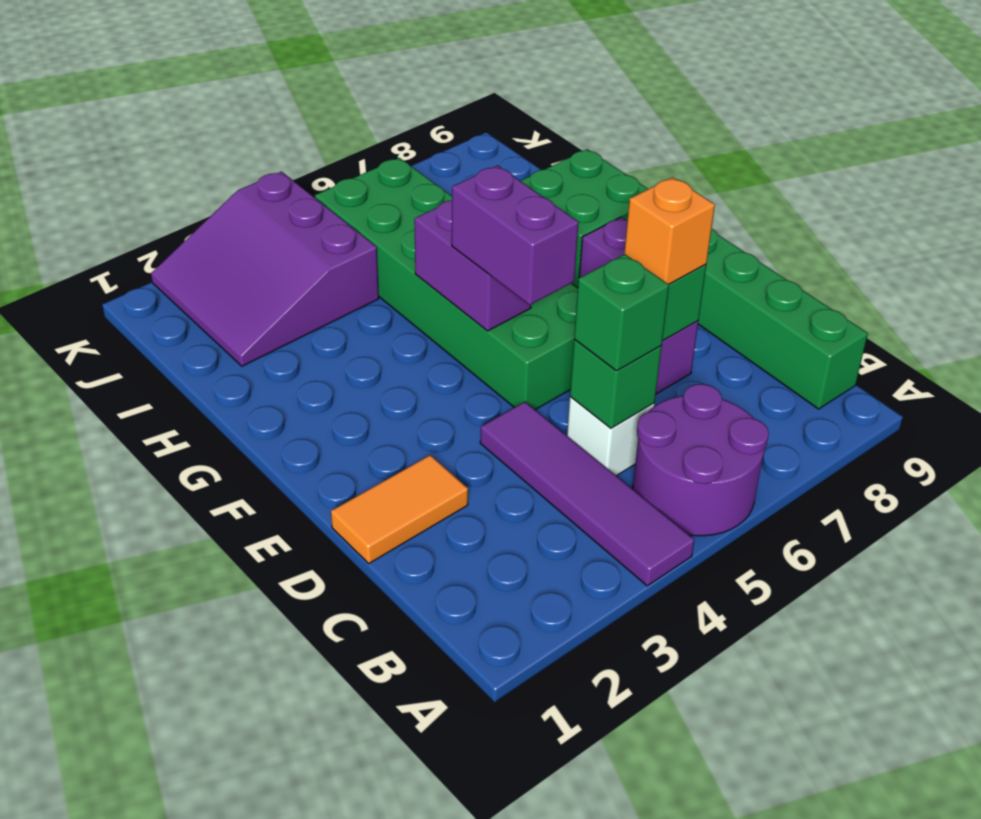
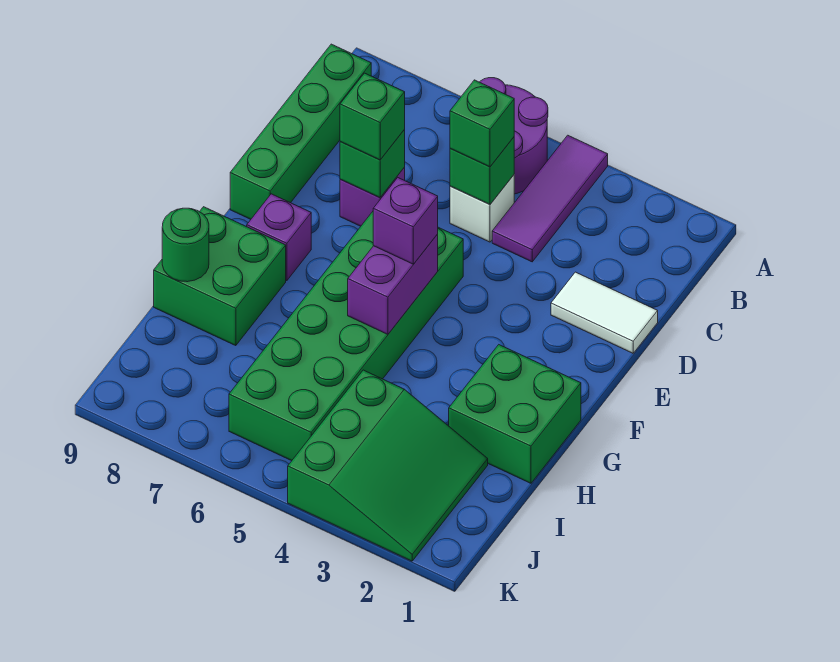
purple tile A4:D4 level 1 -> purple tile A4:C4 level 1
orange tile D1:D2 level 1 -> white tile D1:D2 level 1
orange brick D7 level 3 -> green brick D7 level 3
purple brick E5:F5 level 3 -> purple brick F5 level 3
none -> green brick G1:H2 level 1
none -> green round brick H9 level 2
purple slope I2:K4 level 1 top 4 -> green slope I2:K4 level 1 top 4

